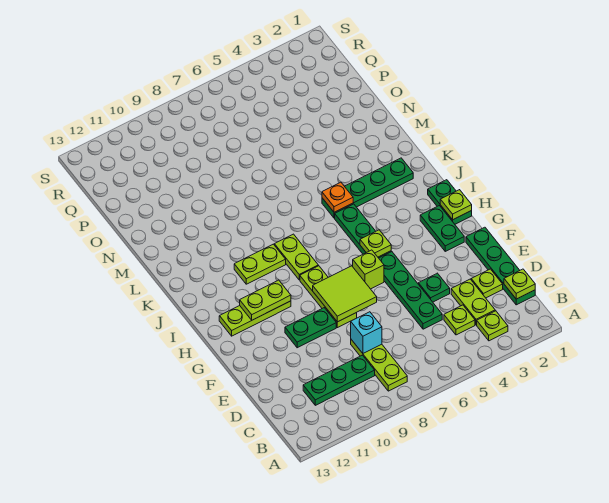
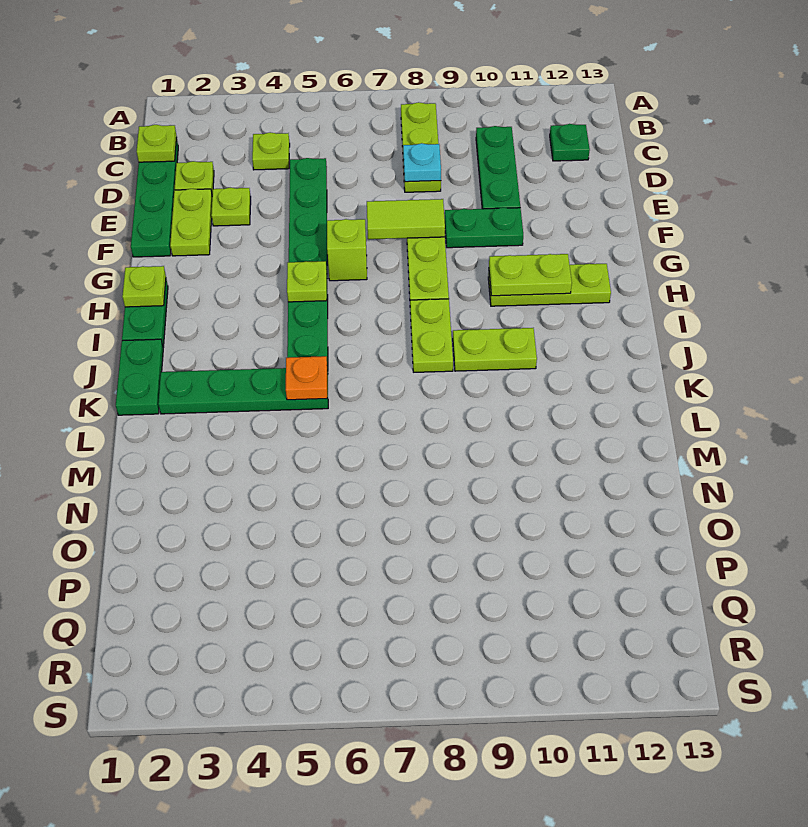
lime plate B3 level 1 -> lime plate E3 level 1
lime plate C3:D3 level 1 -> lime plate E2:F2 level 1
green plate C9:C11 level 1 -> green plate C10:E10 level 1
cyan brick D8 level 2 -> cyan plate D8 level 2
green plate E4 level 1 -> green plate C12 level 1
lime tile F7:G8 level 2 -> lime tile F7:F8 level 2
green plate G2:H2 level 1 -> green plate J1:K1 level 1

